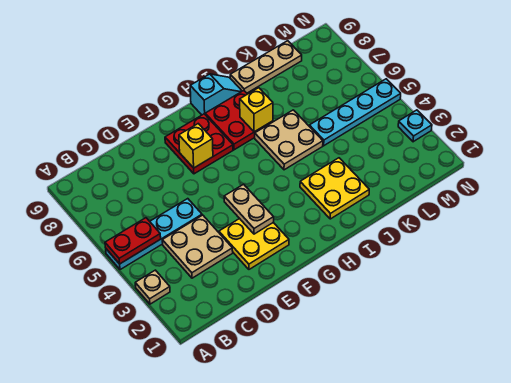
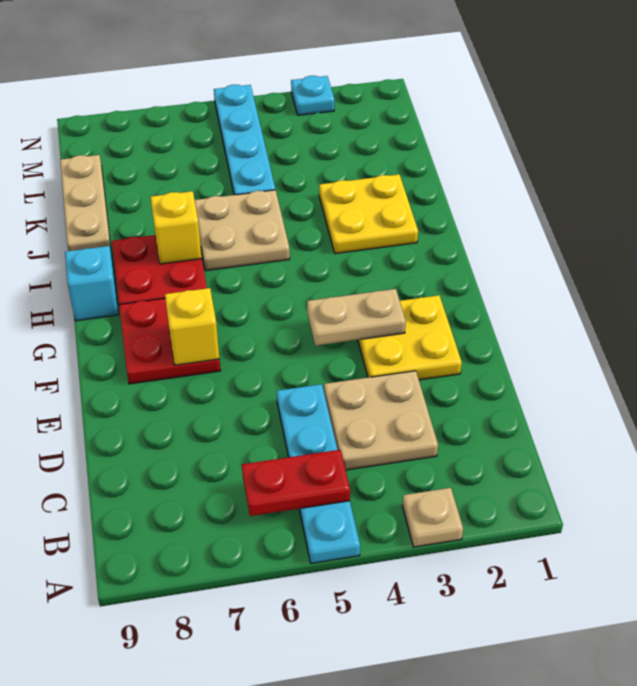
red plate A5:B5 level 2 -> red plate B5:B6 level 2

